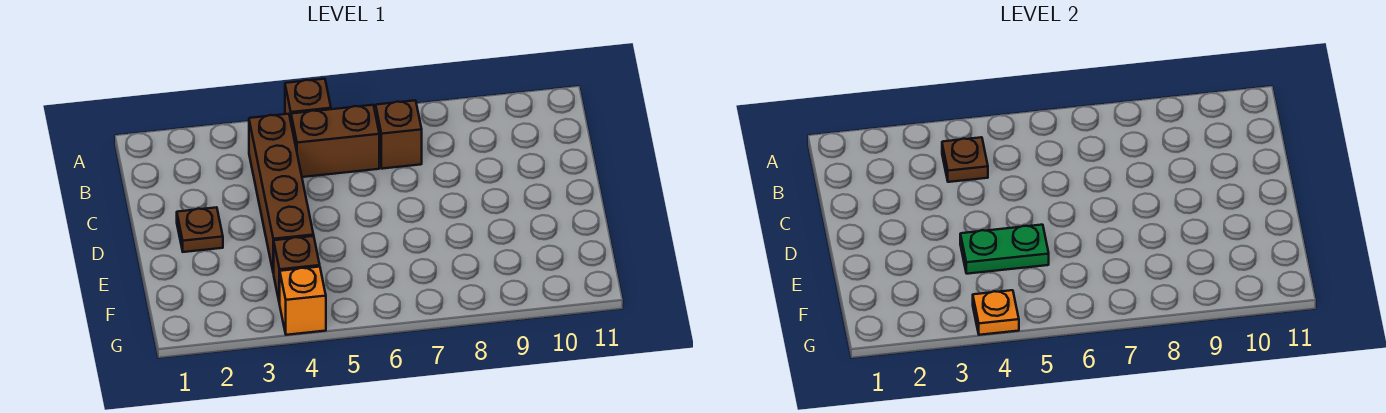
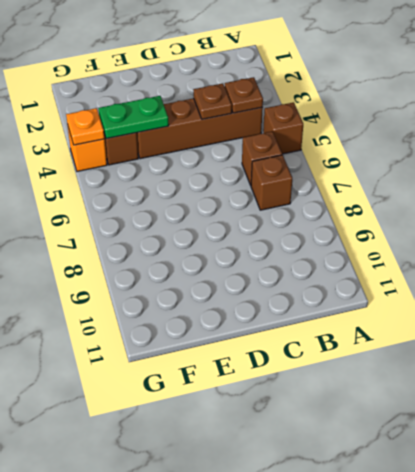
brown brick B5:B6 level 1 -> brown brick B6 level 1
brown plate D2 level 1 -> brown plate C4 level 2
green plate E4:E5 level 2 -> green plate E4:F4 level 2

